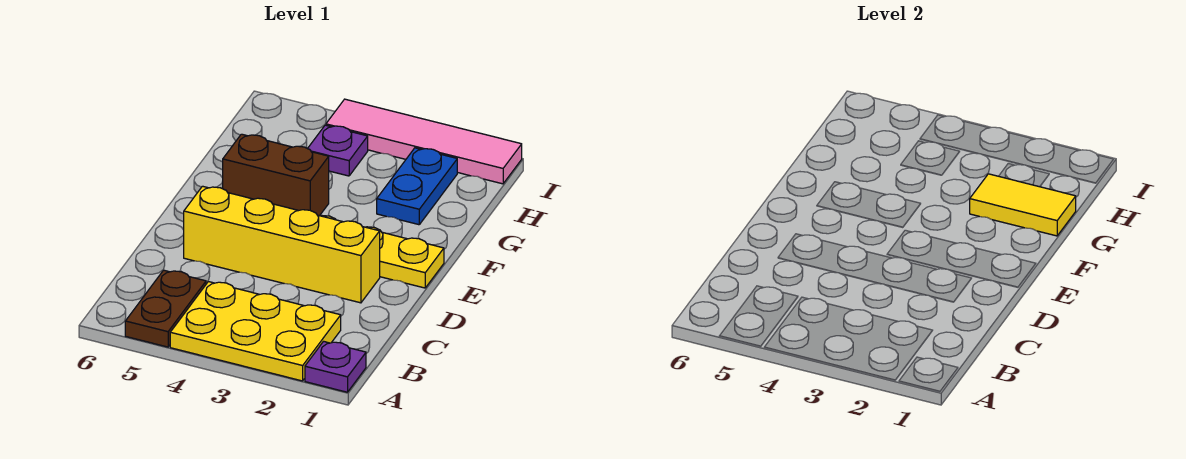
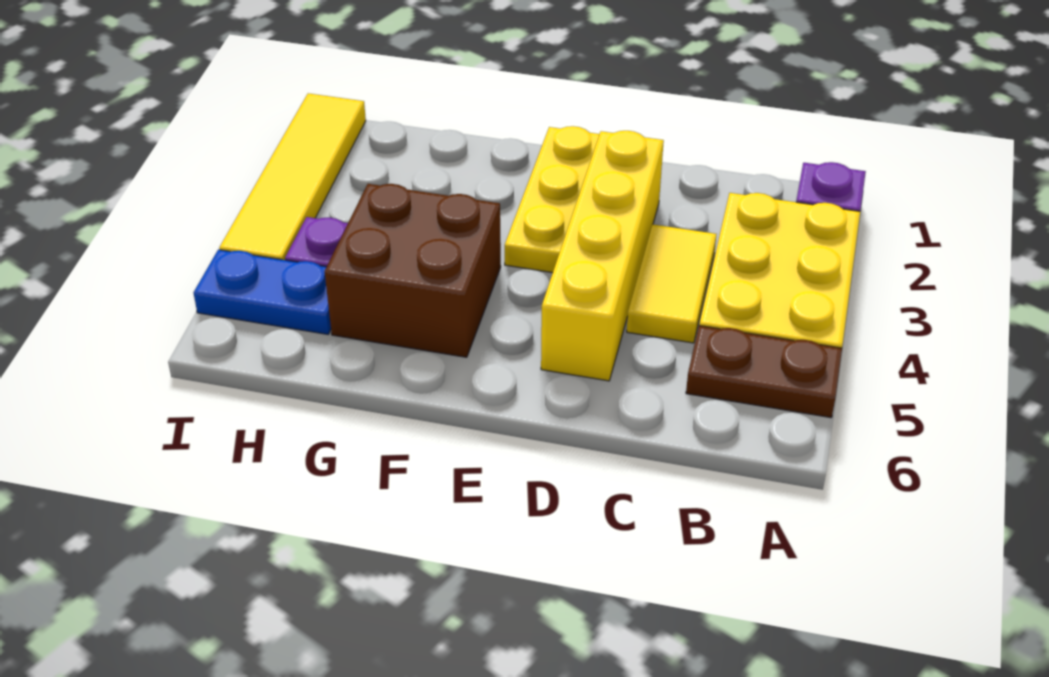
brown brick F4:F5 level 1 -> brown brick F4:G5 level 1
yellow tile G1:G2 level 2 -> yellow tile C3:C4 level 1
blue plate G2:H2 level 1 -> blue plate H5:I5 level 1
pink tile I1:I4 level 1 -> yellow tile I1:I4 level 1

